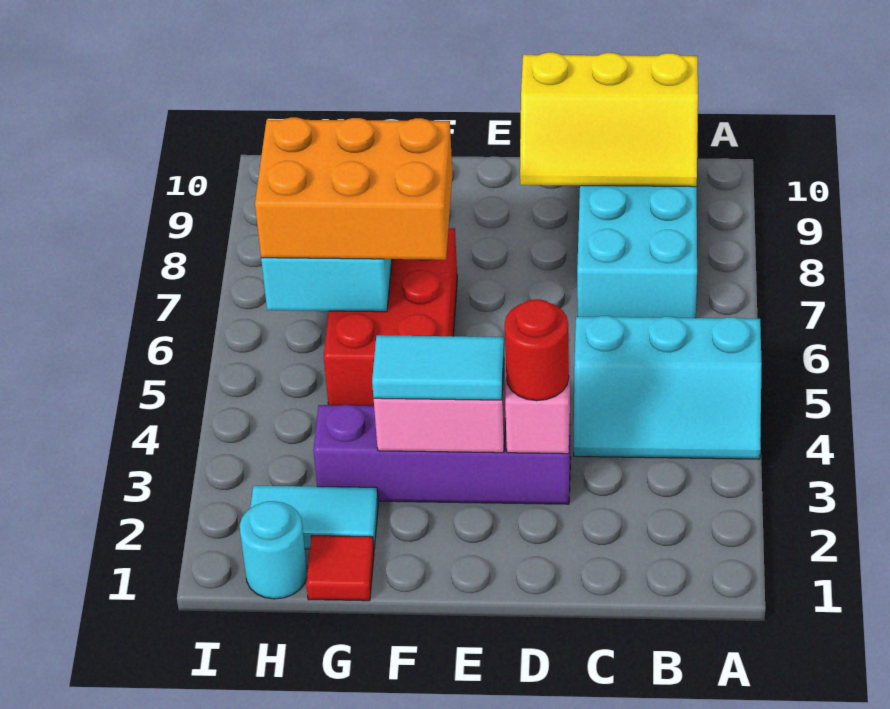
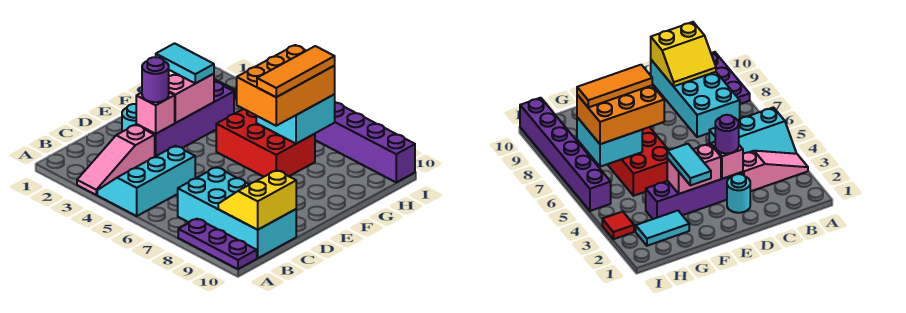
none -> pink slope A3:C3 level 1 top C
none -> purple plate A8:A10 level 1
yellow slope B9:D10 level 2 top 10 -> yellow slope B9:C10 level 2 top 10
red round brick D3 level 3 -> purple round brick D3 level 3
cyan tile E3:F3 level 3 -> cyan tile F2:F3 level 3
none -> orange tile F7:H7 level 4
red tile G1 level 1 -> red tile I3 level 1
cyan round brick H1 level 1 -> cyan round brick D2 level 1
none -> purple brick I5:I10 level 1

